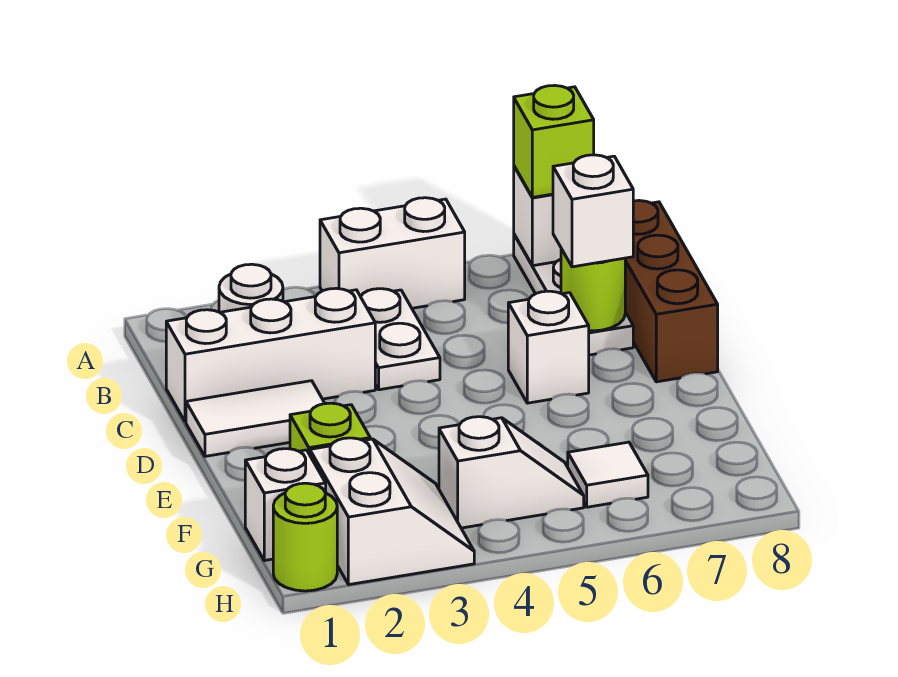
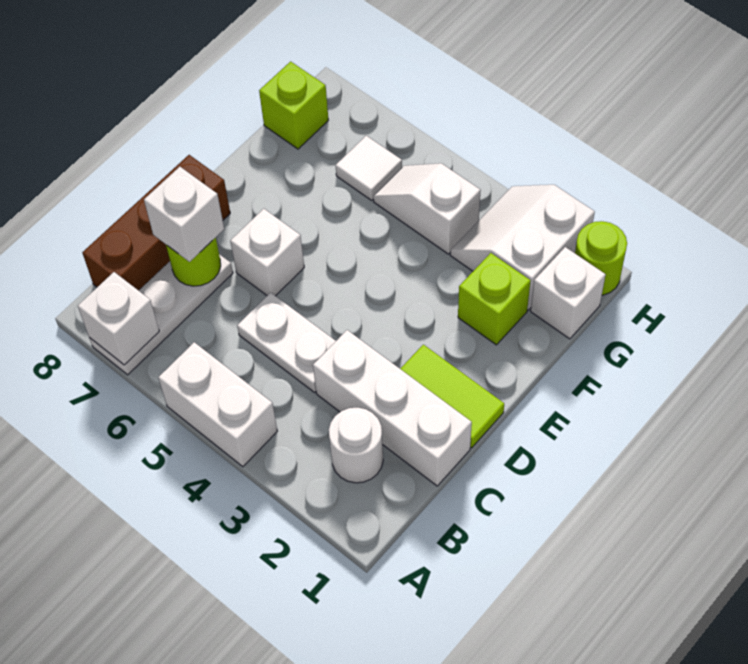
lime brick A7 level 3 -> lime brick G8 level 1
white plate B4:C4 level 1 -> white plate C4:C5 level 1
white tile D1:D2 level 1 -> lime tile D1:D2 level 1

